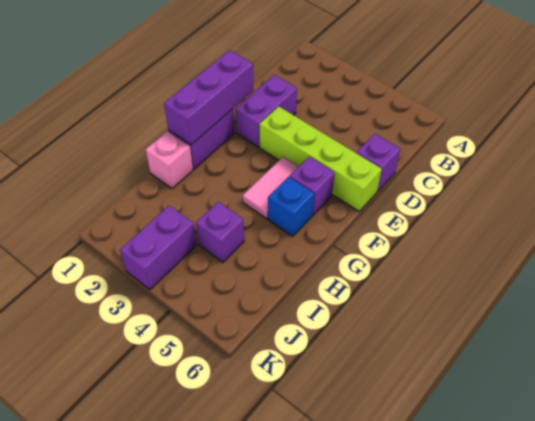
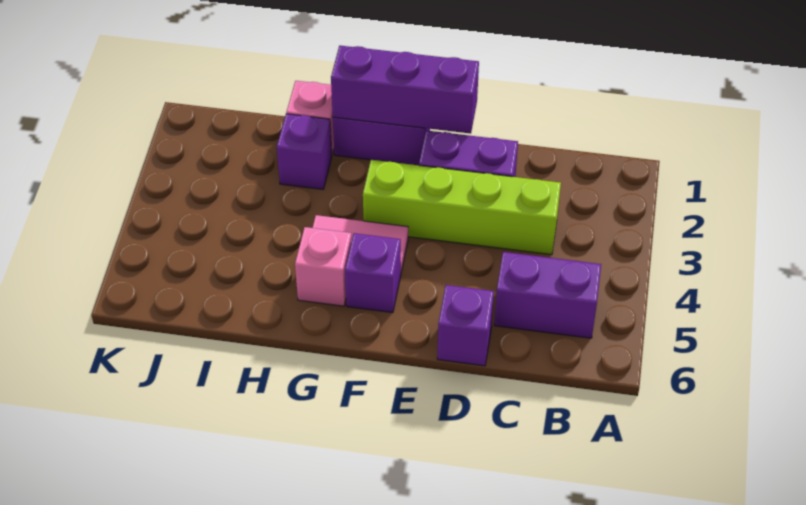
lime brick E3:E6 level 1 -> lime brick C3:F3 level 1
blue brick G5 level 1 -> pink brick G5 level 1
purple brick I4 level 1 -> purple brick H2 level 1
purple brick J3:K3 level 1 -> purple brick B5:C5 level 1

